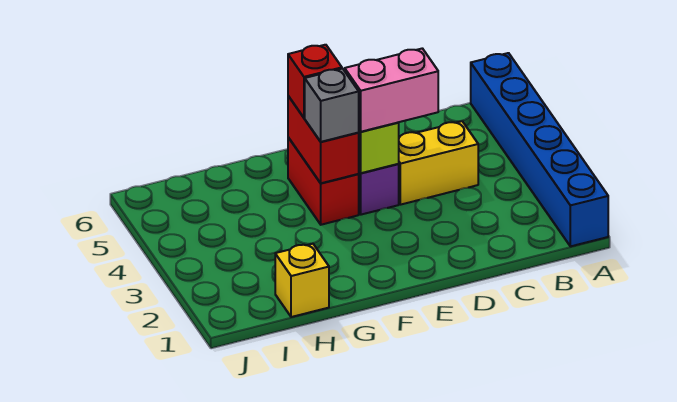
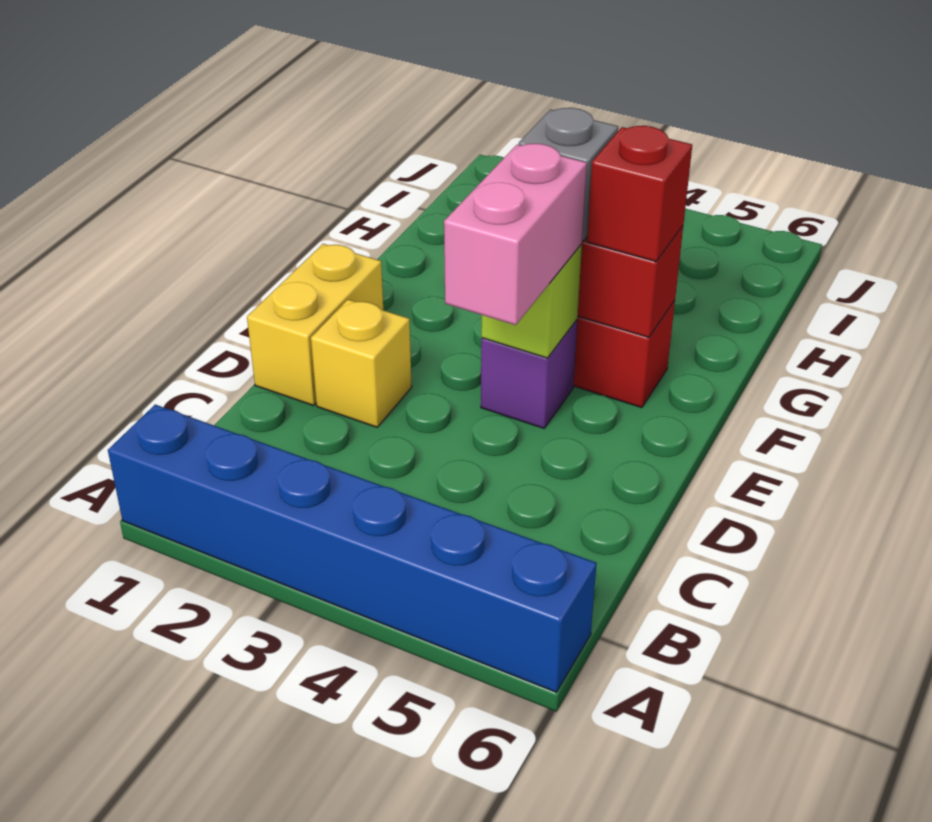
yellow brick C4:D4 level 1 -> yellow brick D1:E1 level 1
yellow brick H1 level 1 -> yellow brick D2 level 1

